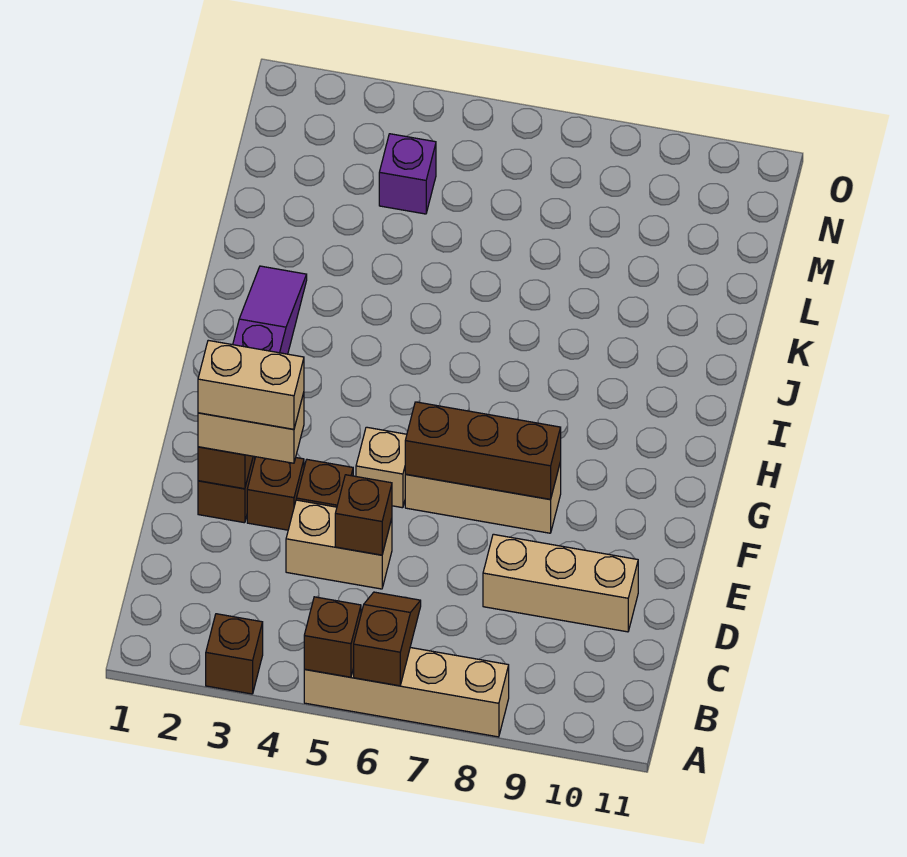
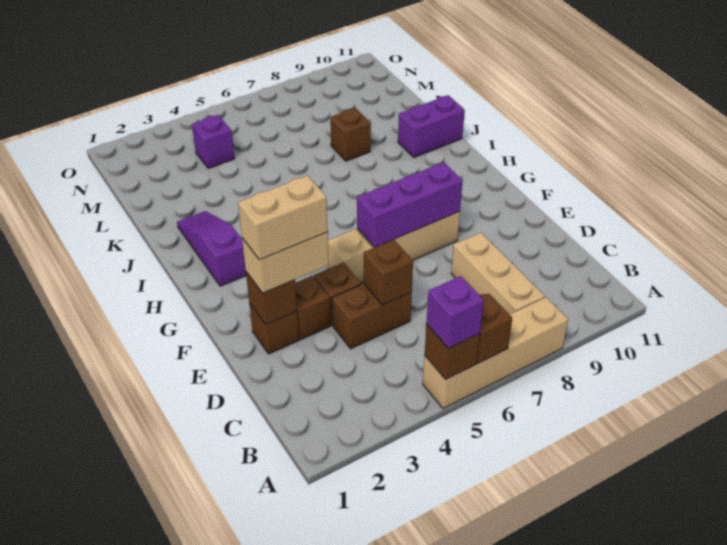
brown brick A3 level 1 -> brown brick K8 level 1
none -> purple brick A5 level 3
tan brick D4:D5 level 1 -> brown brick D4:D5 level 1
tan brick D8:D10 level 1 -> tan brick B8:D8 level 1
brown brick F6:F8 level 2 -> purple brick F6:F8 level 2
none -> purple brick J10:J11 level 1

